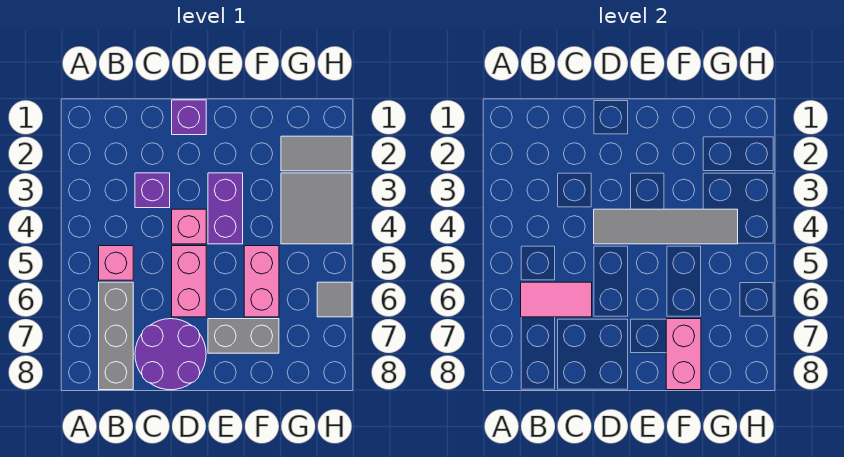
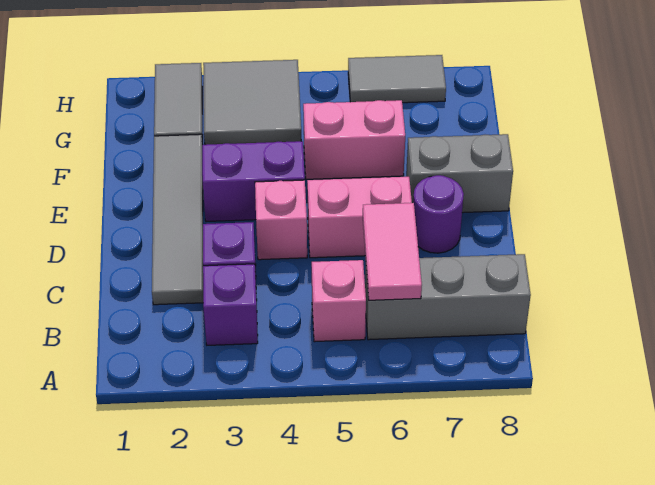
purple round brick C7:D8 level 1 -> purple round brick D7 level 1
purple brick D1 level 1 -> purple brick B3 level 1
grey tile D4:G4 level 2 -> grey tile C2:F2 level 1
grey brick E7:F7 level 1 -> grey brick E7:E8 level 1
pink brick F7:F8 level 2 -> none
grey tile H6 level 1 -> grey tile H6:H7 level 1

